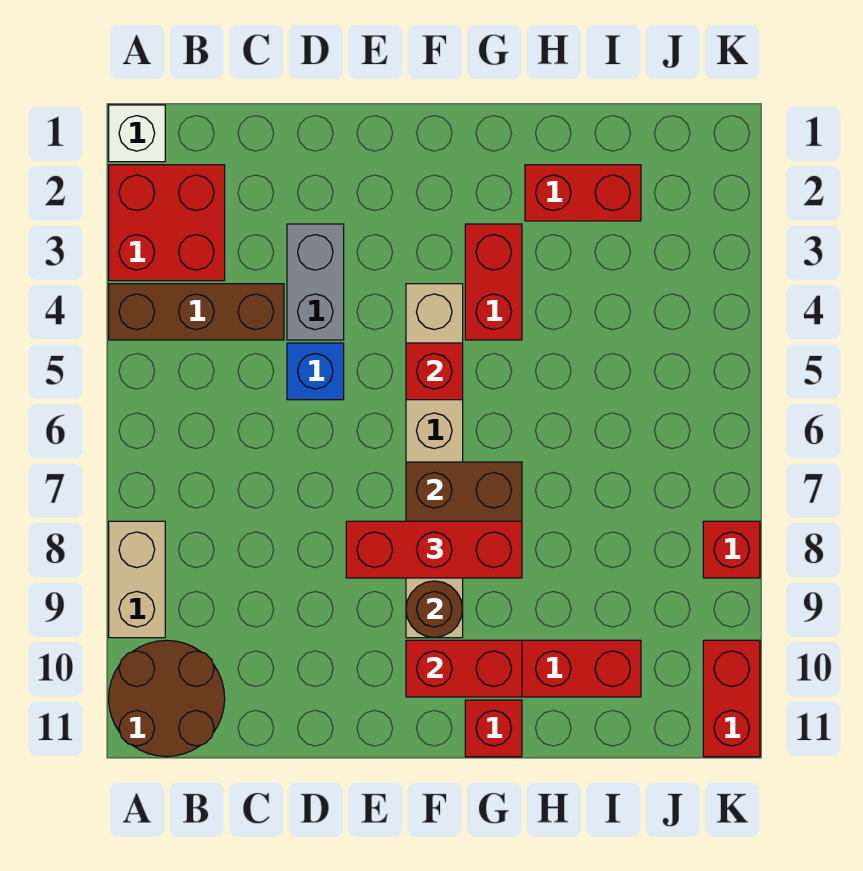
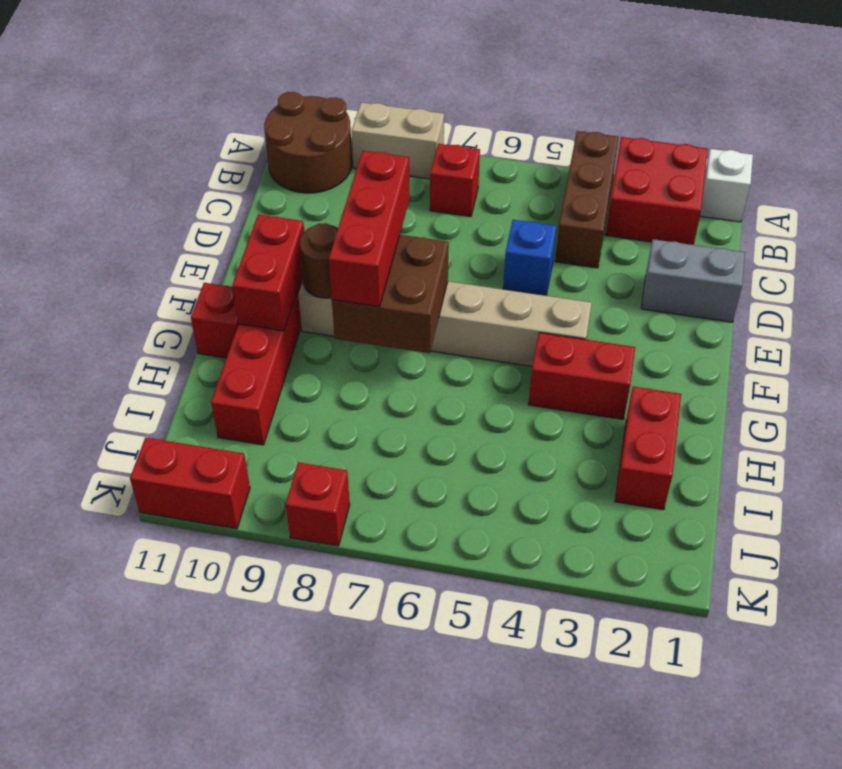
grey brick D3:D4 level 1 -> grey brick D1:D2 level 1
red brick F5 level 2 -> red brick B7 level 1

